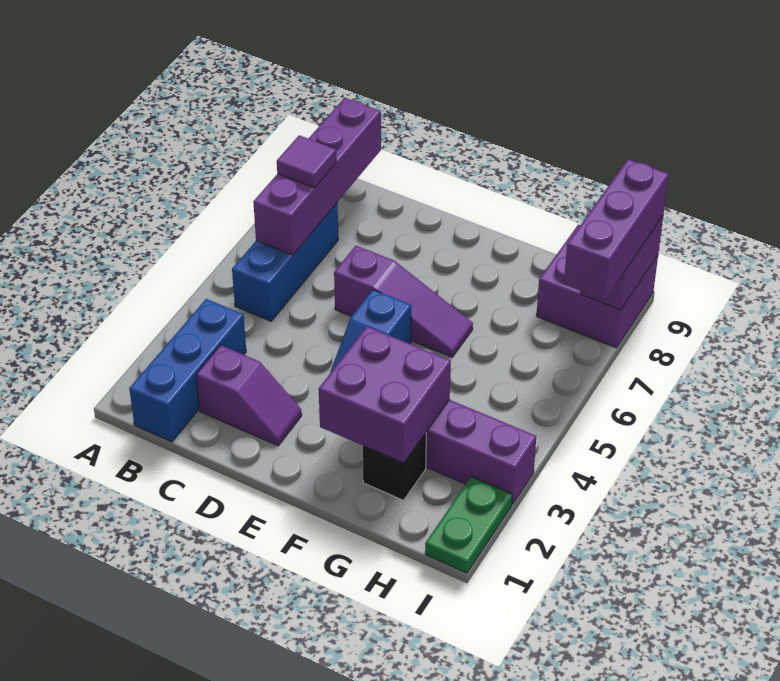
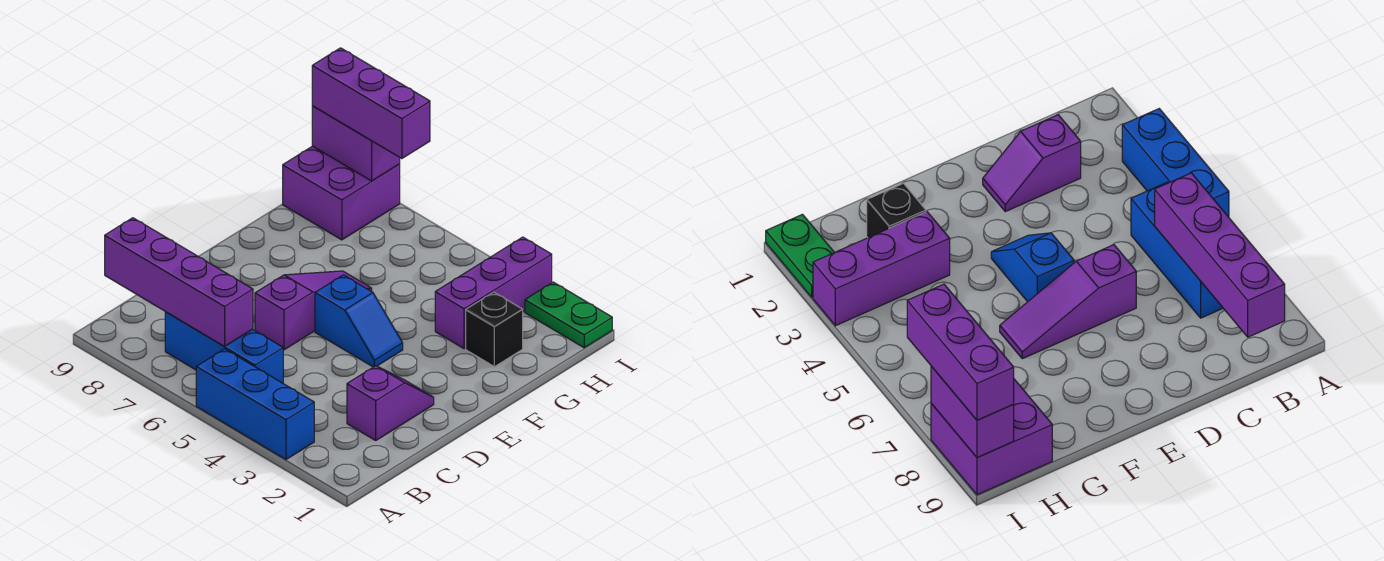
blue brick B1:B3 level 1 -> blue brick A3:A5 level 1
purple tile B7 level 3 -> none
purple brick F2:G3 level 2 -> none

